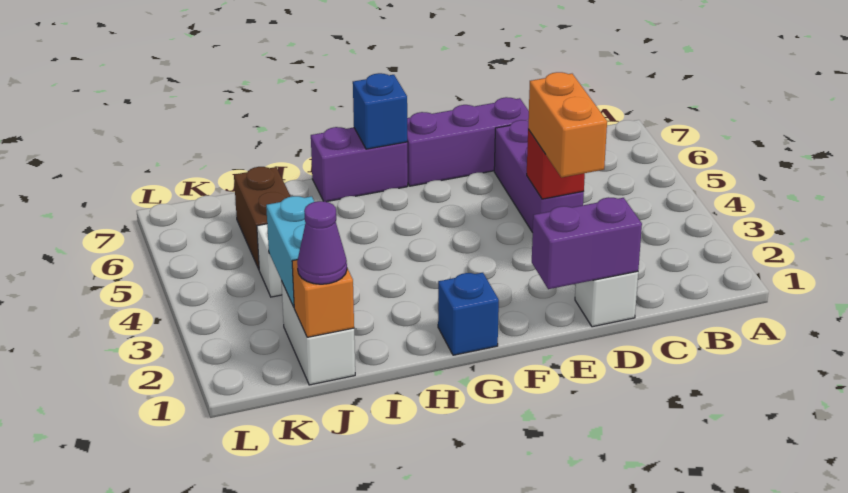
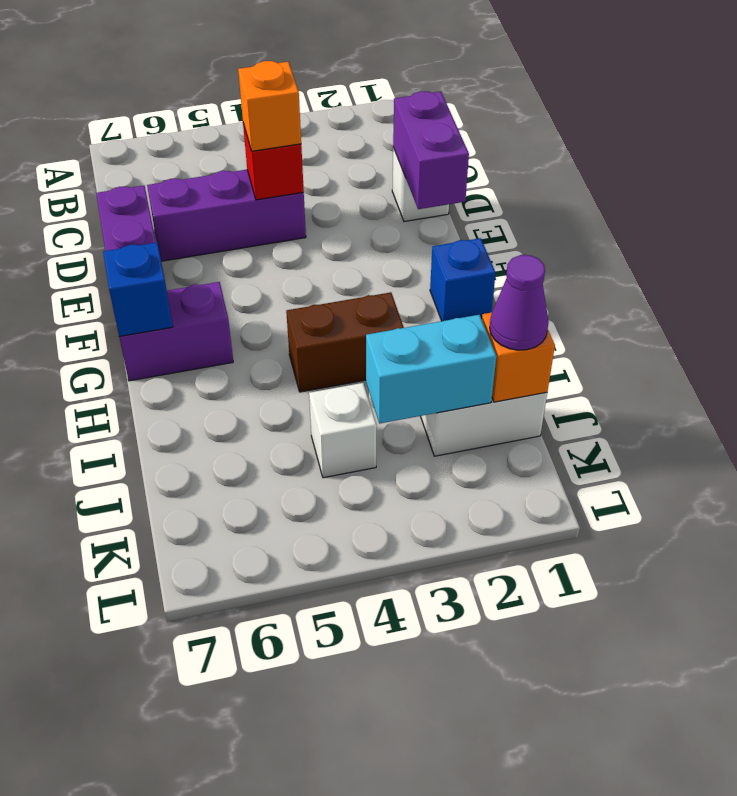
orange brick D3:D4 level 3 -> orange brick D4 level 3
purple brick G7:H7 level 1 -> purple brick G6:G7 level 1
brown brick J5:J6 level 1 -> brown brick H3:H4 level 1

